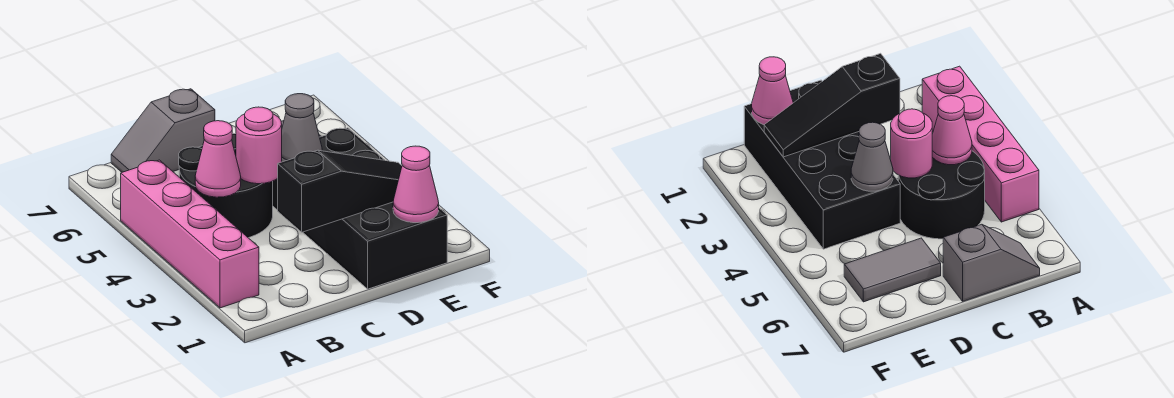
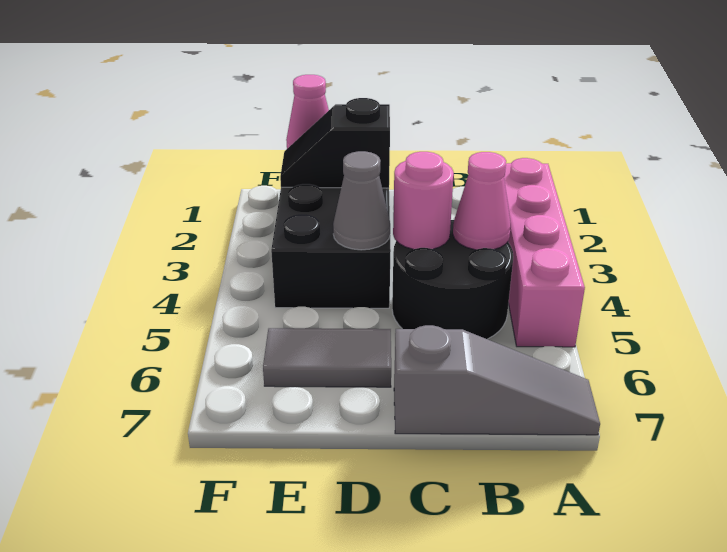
grey slope B7:C7 level 1 top C -> grey slope A7:C7 level 1 top C
black slope C2:E2 level 2 top C -> black slope D2:E2 level 2 top D

